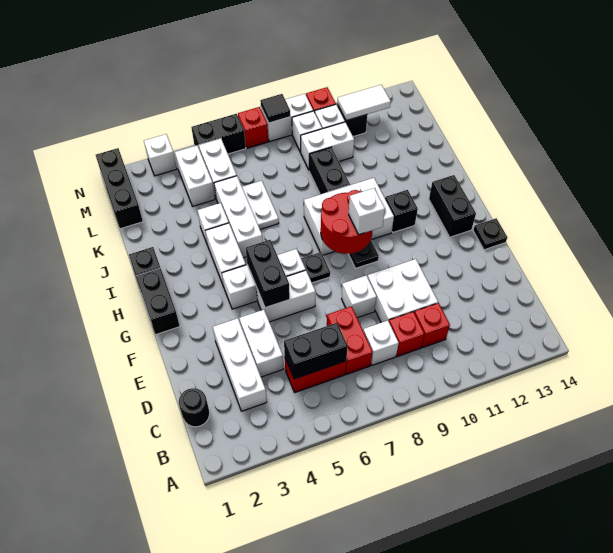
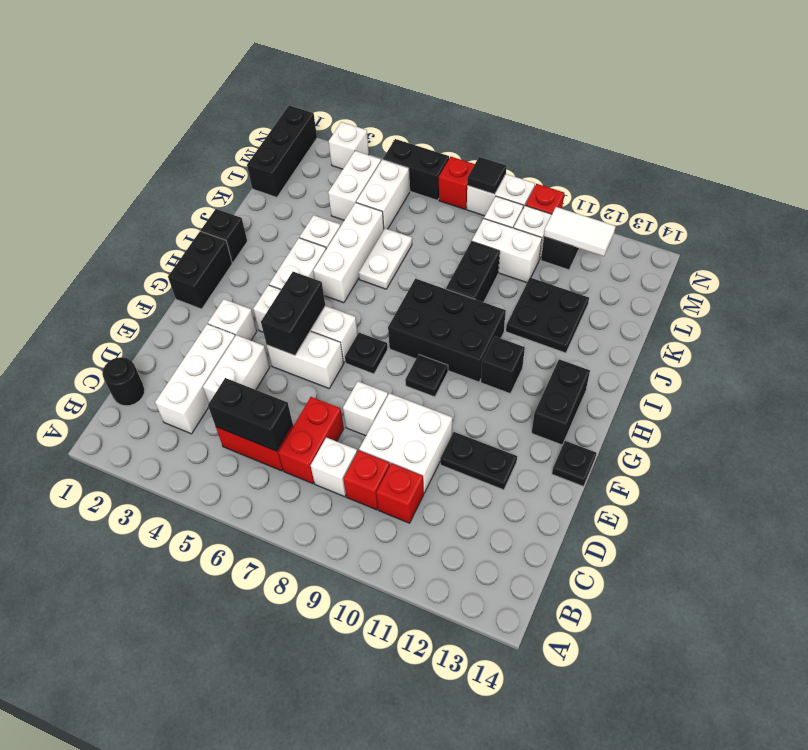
none -> black plate E11:E12 level 1
red round brick G8:H9 level 2 -> none
white brick G9 level 3 -> white brick F3 level 1
white brick H8:I10 level 1 -> black brick H8:I10 level 1
none -> black plate J11:K12 level 1

